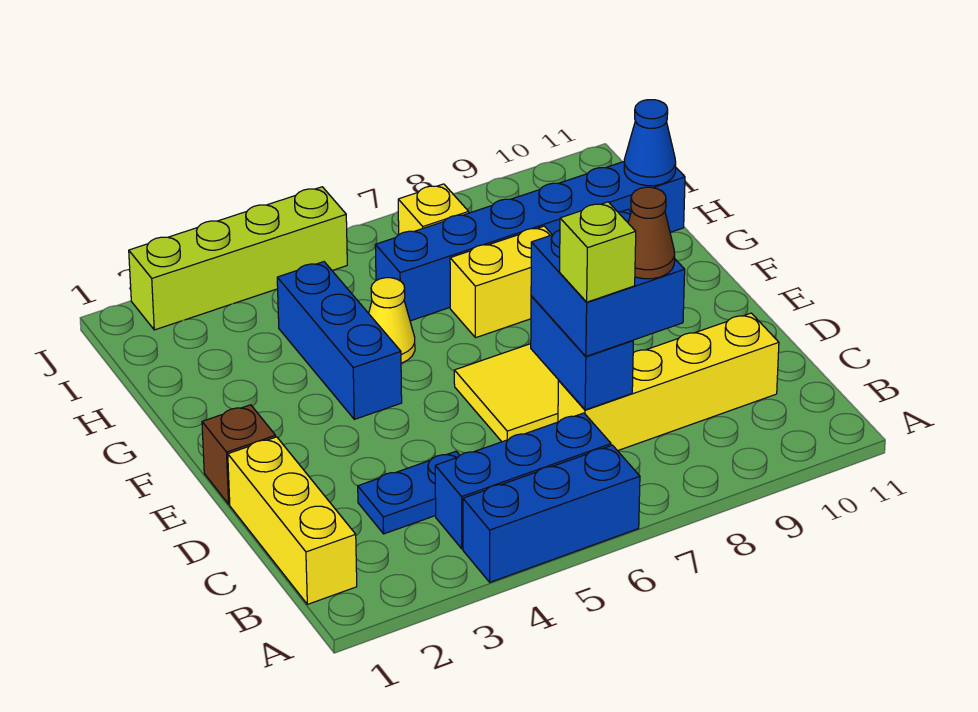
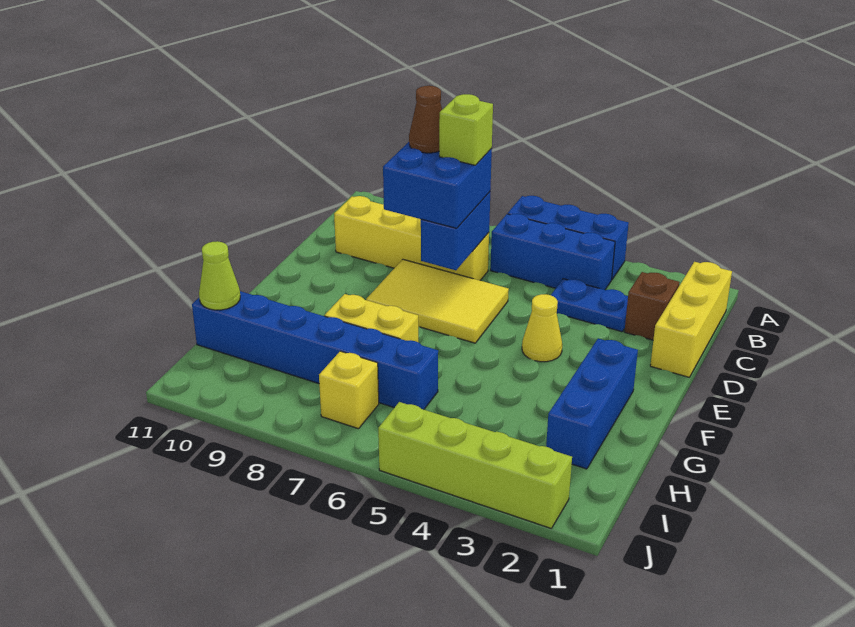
brown brick E1 level 1 -> brown brick C2 level 1
blue brick F4:H4 level 1 -> blue brick F2:H2 level 1
yellow cone G5 level 1 -> yellow cone E4 level 1
blue cone H11 level 2 -> lime cone H11 level 2

